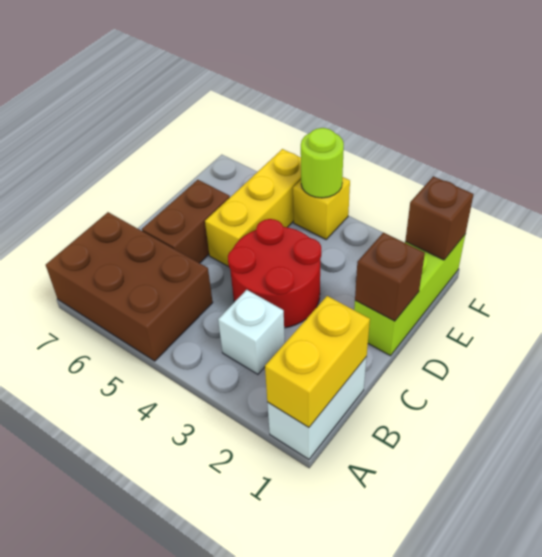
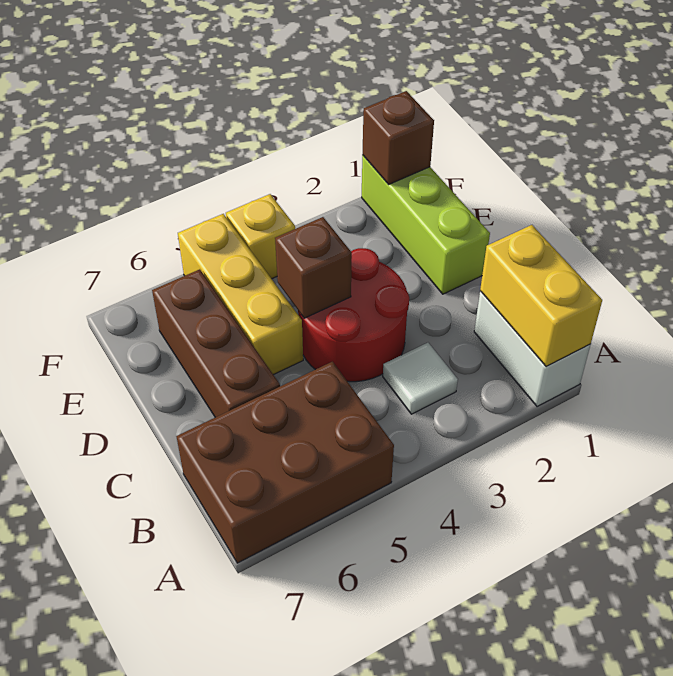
white brick B3 level 1 -> white tile B3 level 1
brown brick C6:D6 level 1 -> brown brick C6:E6 level 1
brown brick D1 level 2 -> brown brick D4 level 2
lime round brick F4 level 2 -> none

